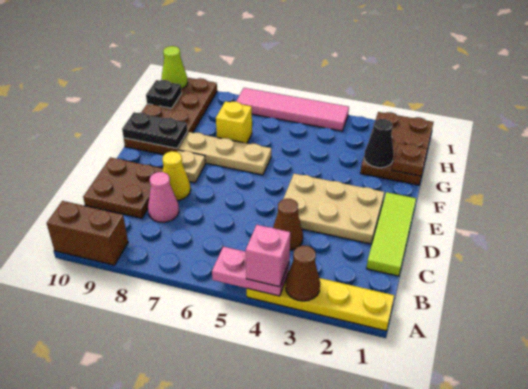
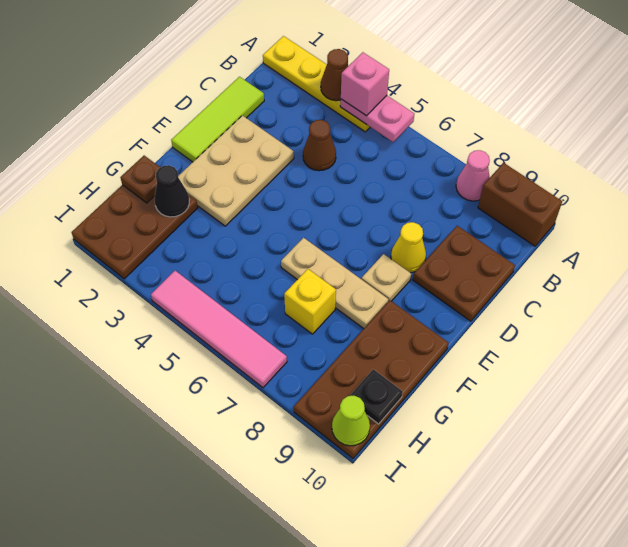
pink cone C8 level 1 -> pink cone A8 level 1
tan plate D2:E4 level 1 -> tan plate D2:F3 level 1
black plate F9:F10 level 2 -> none

